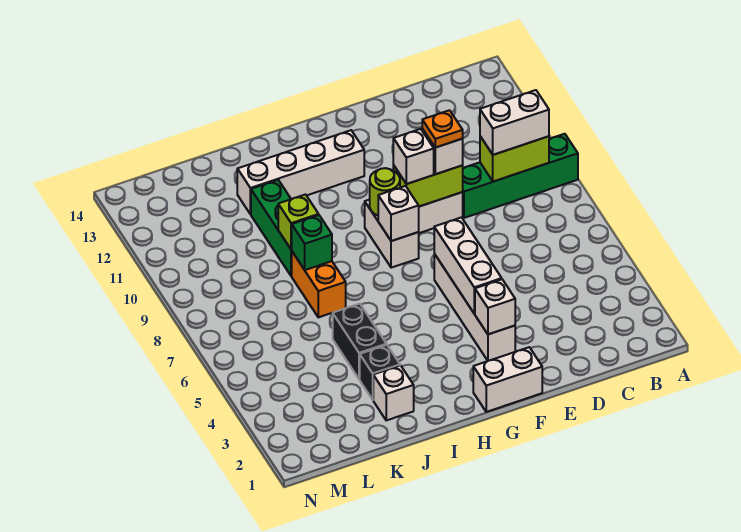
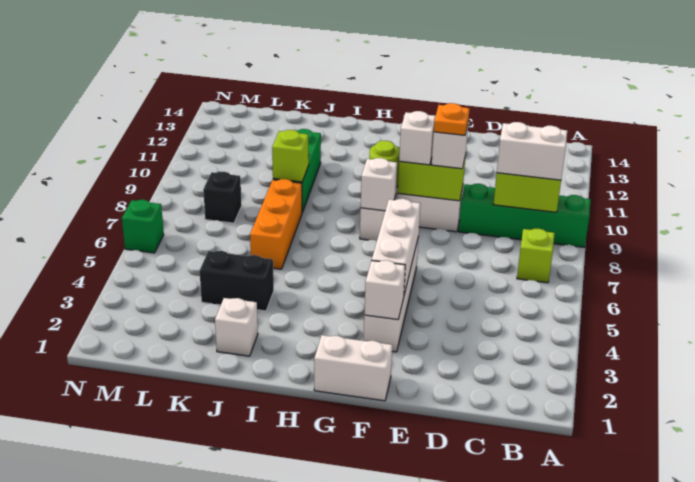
none -> lime brick B7 level 1
white brick G12:J12 level 1 -> none
black brick J3 level 1 -> black brick L8 level 1
black brick J4:J5 level 1 -> black brick J4:K4 level 1
orange brick J7:J8 level 1 -> orange brick J6:J8 level 1
green brick J8 level 2 -> green brick N6 level 1

